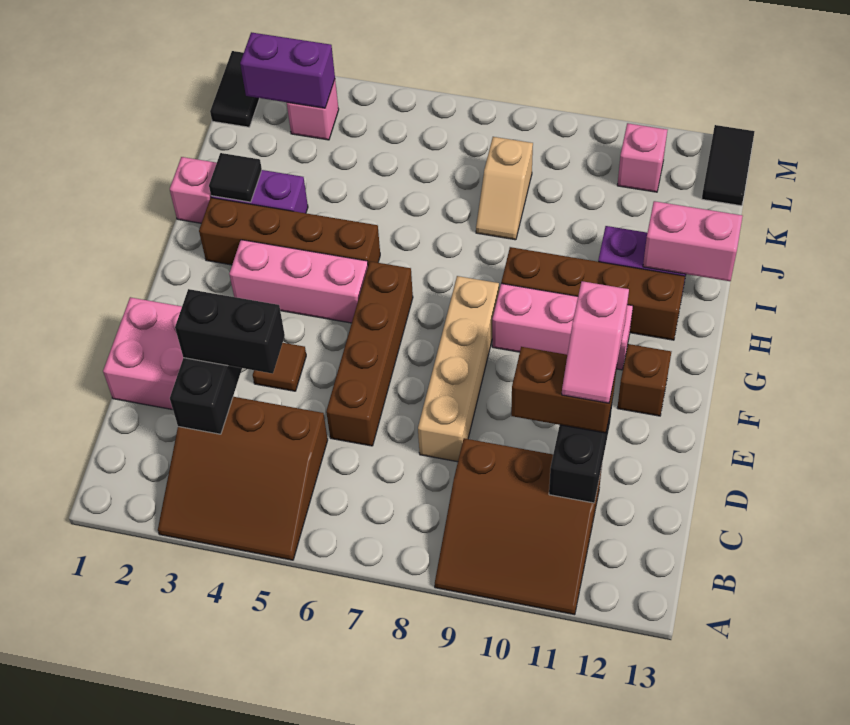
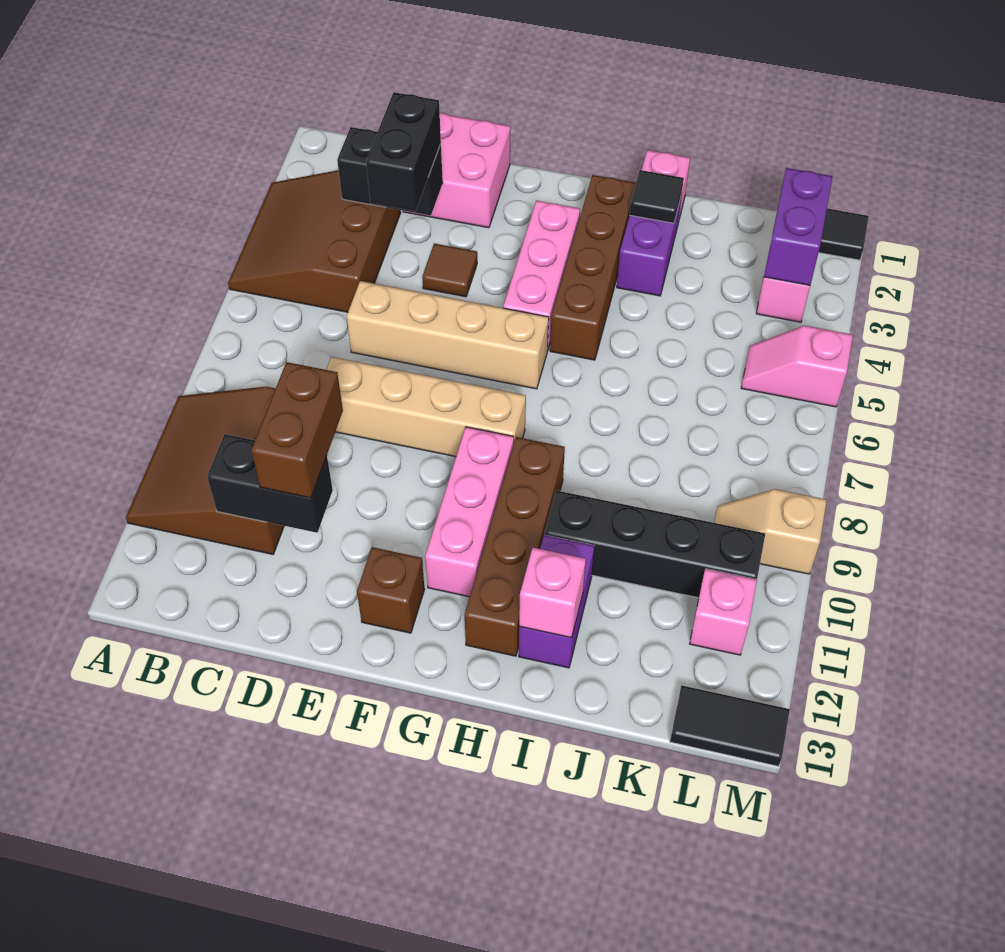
brown brick D6:G6 level 1 -> tan brick D6:G6 level 1
pink slope D11:E11 level 4 top E -> pink slope L5:M5 level 1 top M
none -> black brick I10:L10 level 1
pink brick I12:I13 level 2 -> pink brick I12 level 2
tan slope J8:K8 level 1 top K -> tan slope L9:M9 level 1 top M

